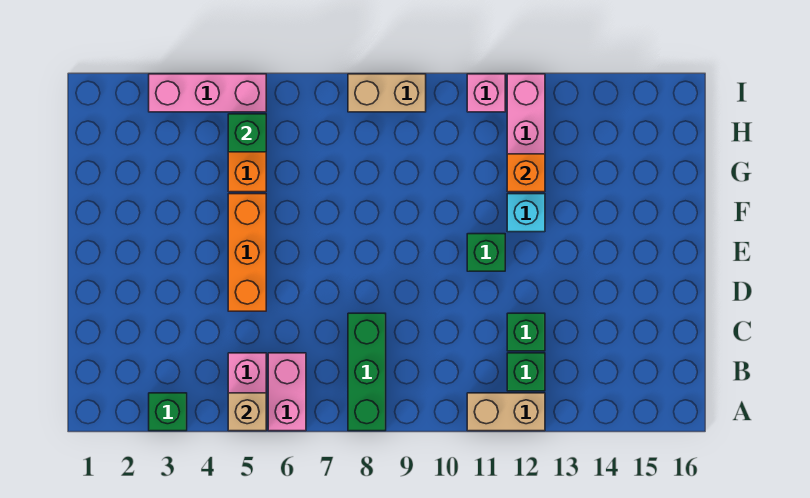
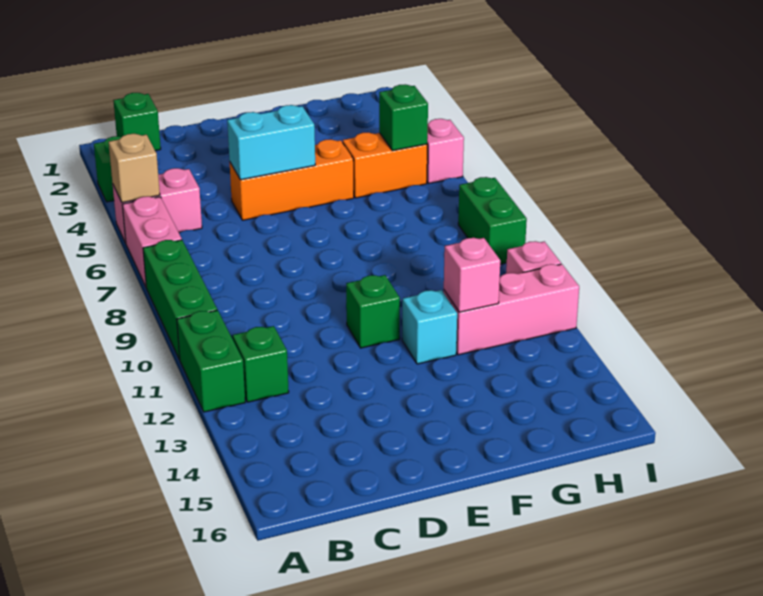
pink brick A6:B6 level 1 -> pink brick A6:A7 level 1
green brick A8:C8 level 1 -> green brick A8:A10 level 1
tan brick A11:A12 level 1 -> green brick A11:A12 level 1
green brick C12 level 1 -> green brick B1 level 1
none -> cyan brick D5:E5 level 2
orange brick G12 level 2 -> pink brick G12 level 2
pink brick I3:I5 level 1 -> pink brick I5 level 1
tan brick I8:I9 level 1 -> green brick I8:I9 level 1

